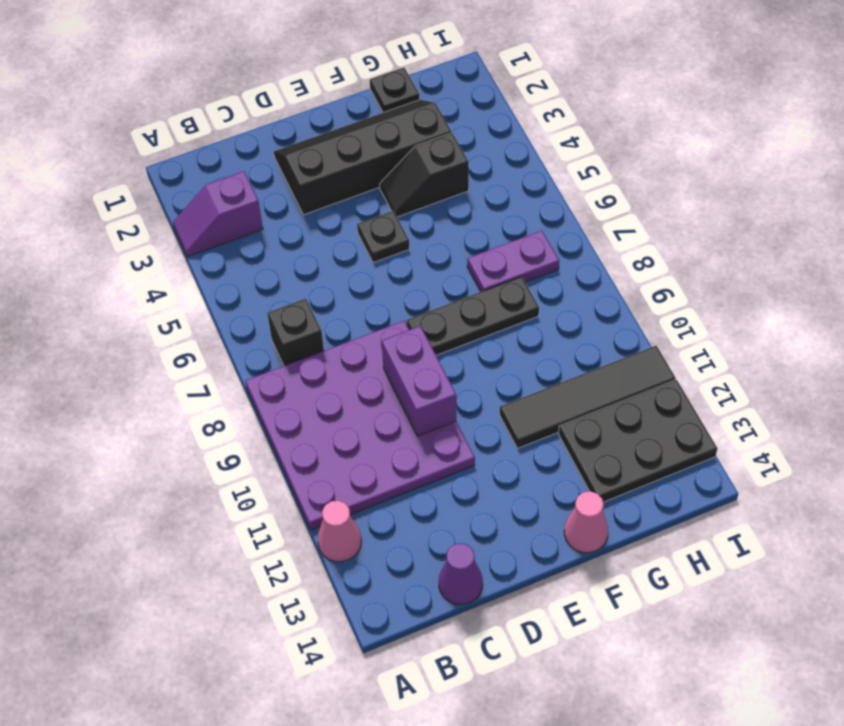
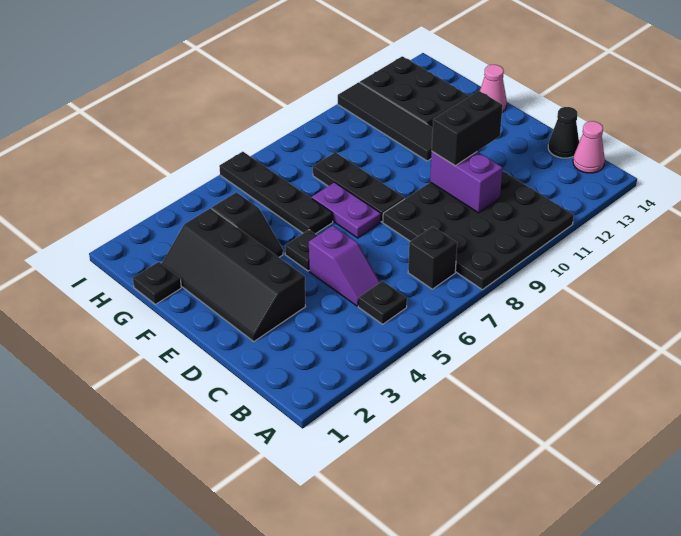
purple slope A3:B3 level 1 top B -> purple slope C5:D5 level 1 top D
purple plate A8:D11 level 1 -> black plate A8:D11 level 1
pink cone A12 level 1 -> pink cone B14 level 1
none -> black plate B5 level 1
purple cone C14 level 1 -> black cone C14 level 1
purple brick D9:D10 level 2 -> purple brick C10:D10 level 2
none -> black brick D10:D11 level 3
none -> black plate F6:I6 level 1
purple plate G7:H7 level 1 -> purple plate E7:F7 level 1

